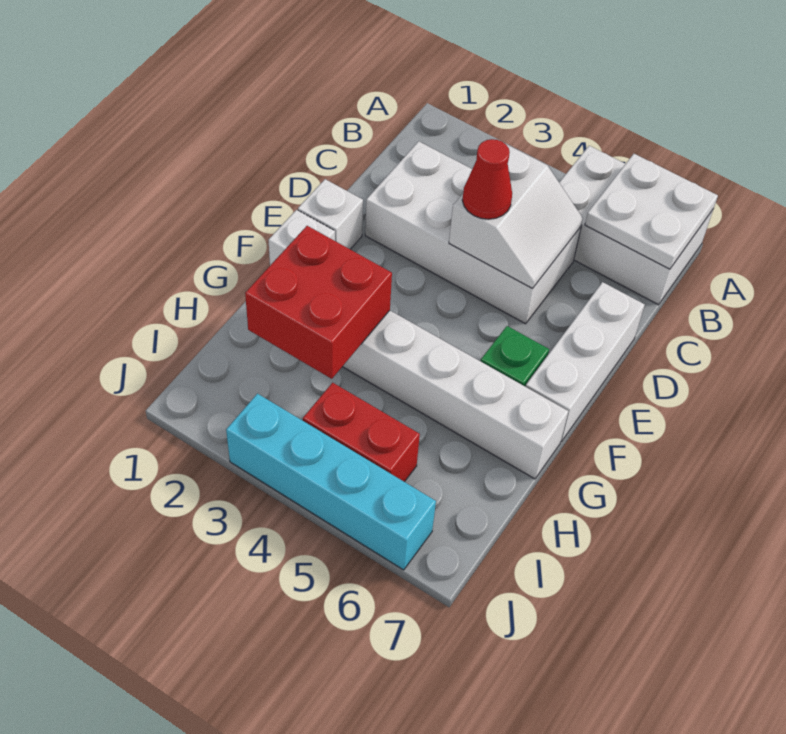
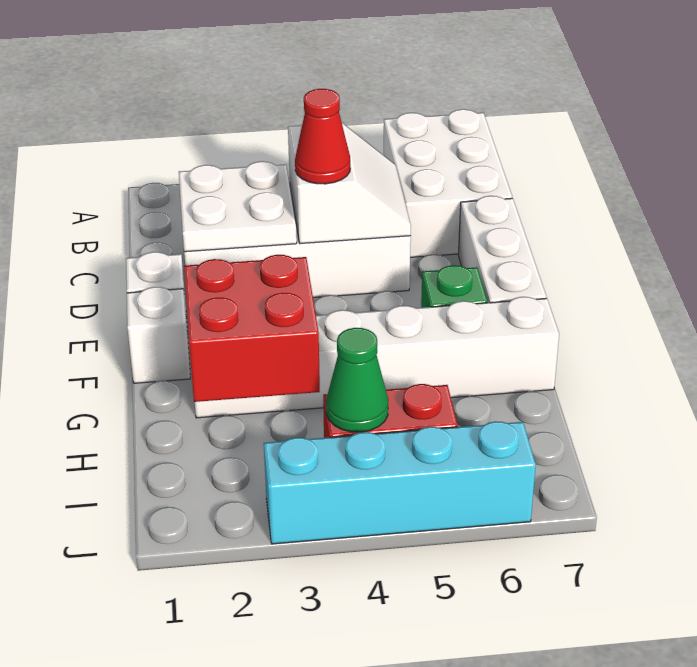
white brick A5:B7 level 1 -> white brick A6:C7 level 1
white plate A6:B7 level 2 -> white plate C2:D3 level 2
none -> green cone I4 level 2

